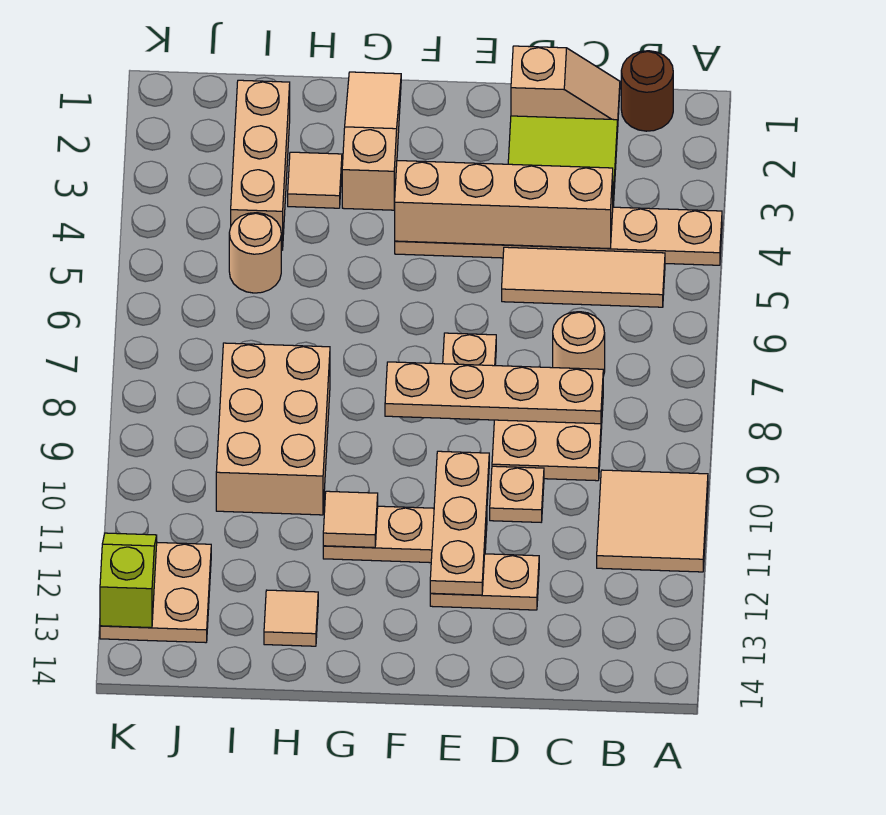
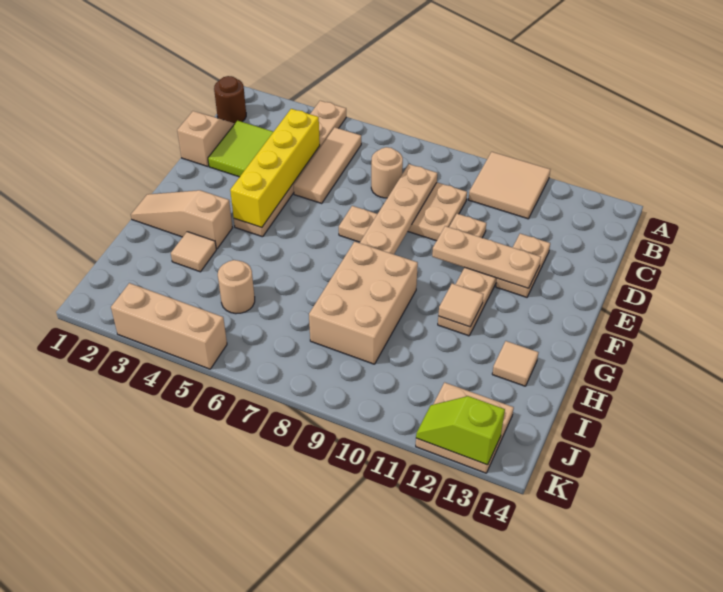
tan brick C4:F4 level 2 -> yellow brick C4:F4 level 2
tan brick H8:I10 level 1 -> tan brick G8:I9 level 1
tan brick I2:I4 level 1 -> tan brick K3:K5 level 1

